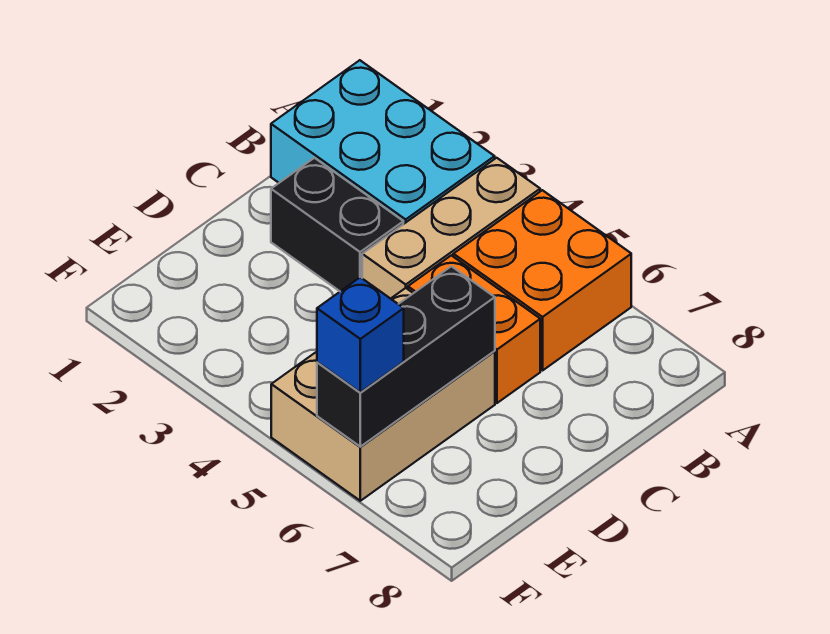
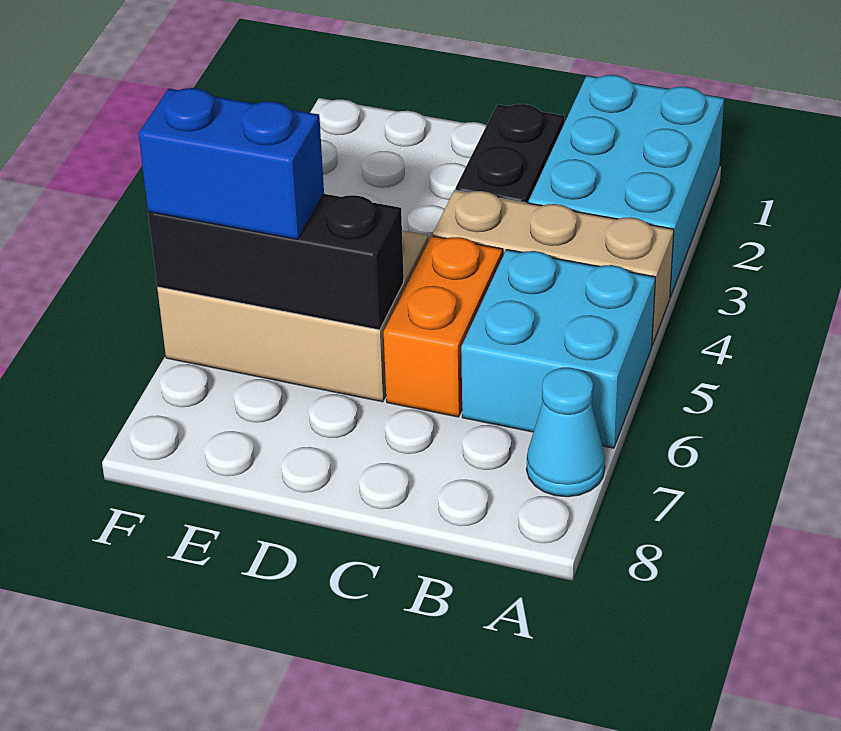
orange brick A5:B6 level 1 -> cyan brick A5:B6 level 1
none -> cyan cone A7 level 1
blue brick F6 level 3 -> blue brick E6:F6 level 3

